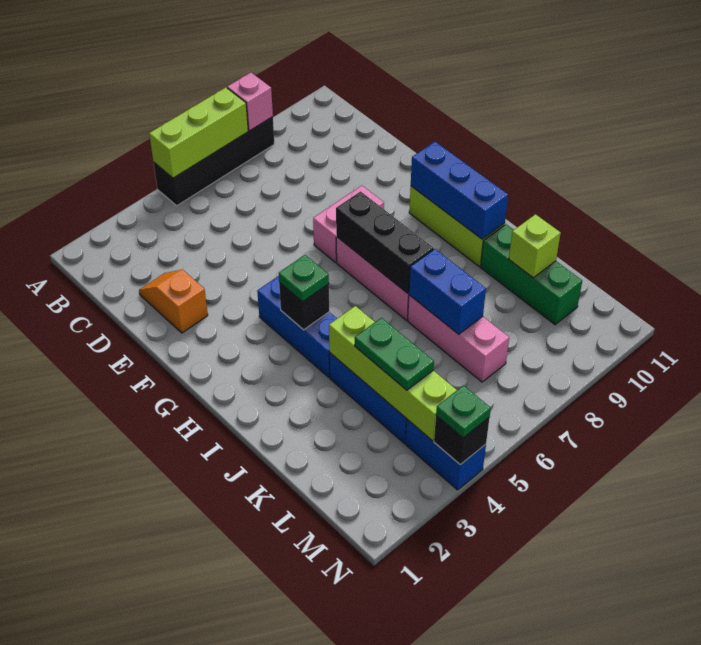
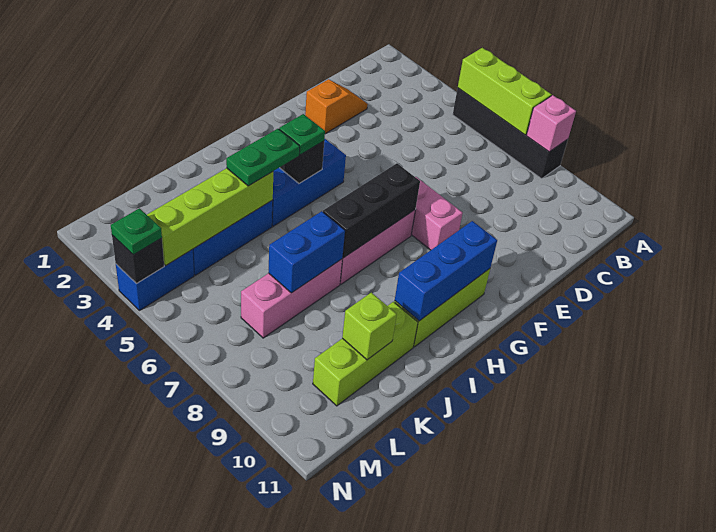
green brick J10:L10 level 1 -> lime brick J10:L10 level 1
green plate K4:L4 level 3 -> green plate I4:J4 level 3

